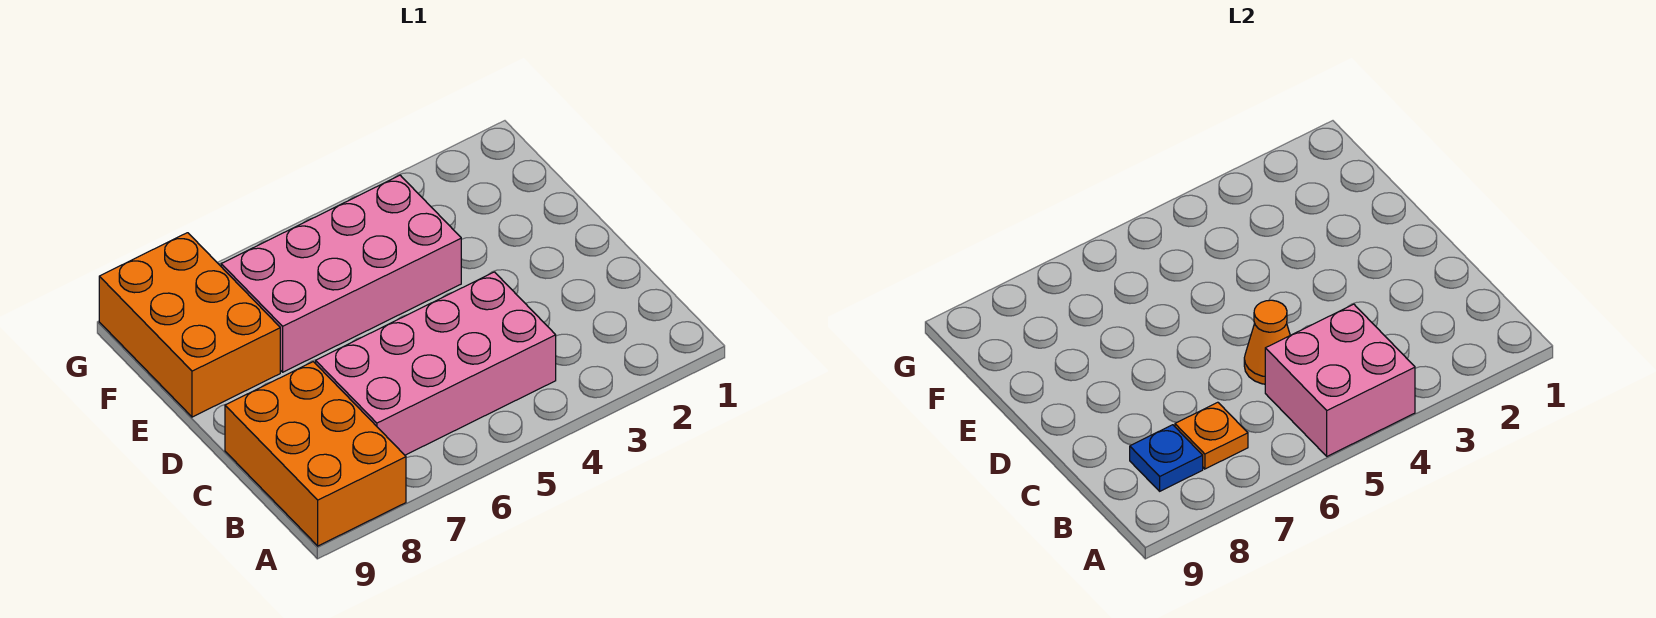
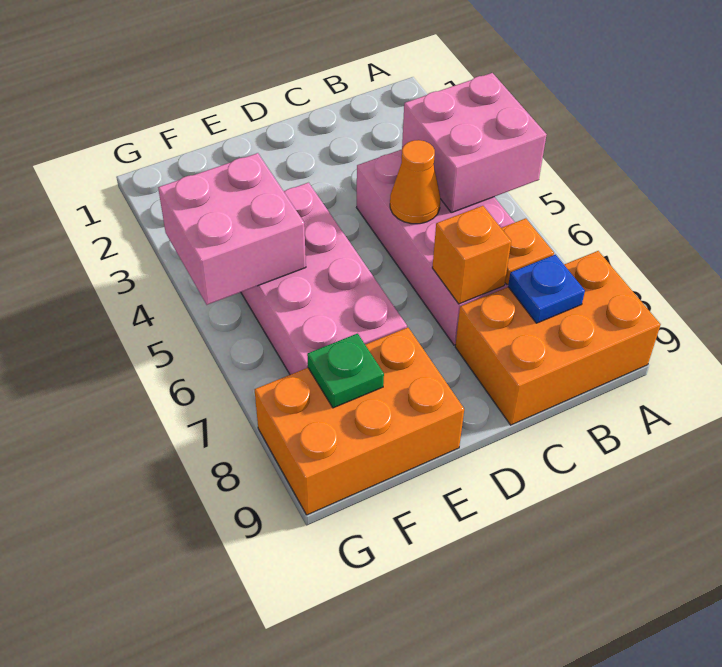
none -> orange brick C7 level 2
none -> pink brick F4:G5 level 2
none -> green plate F8 level 2

